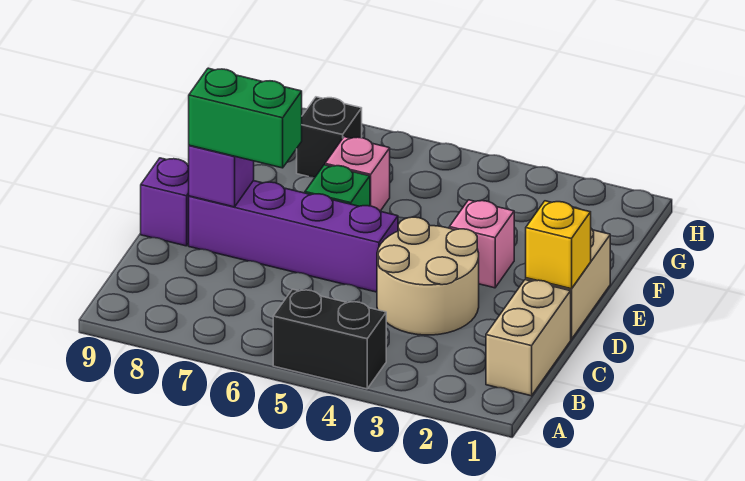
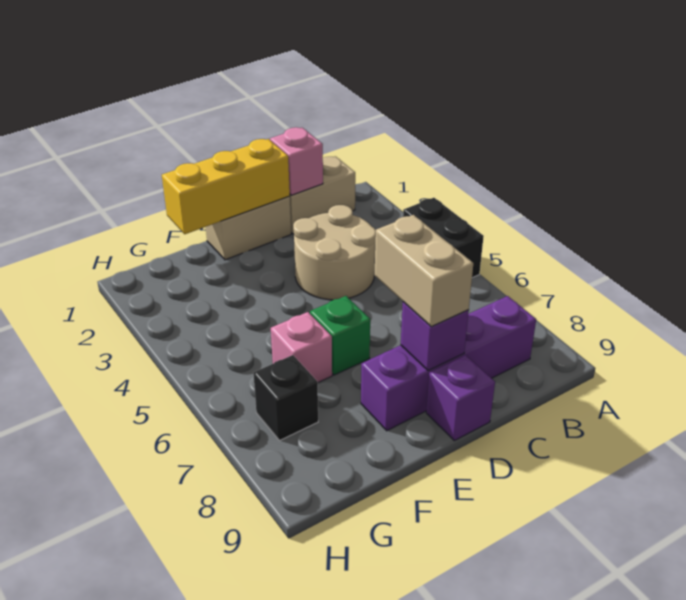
yellow brick D1 level 2 -> yellow brick D1:F1 level 2
purple brick D5:D8 level 1 -> purple brick B8:E8 level 1
green brick D7:D8 level 3 -> tan brick D7:D8 level 3
pink brick E3 level 1 -> pink brick C1 level 2

